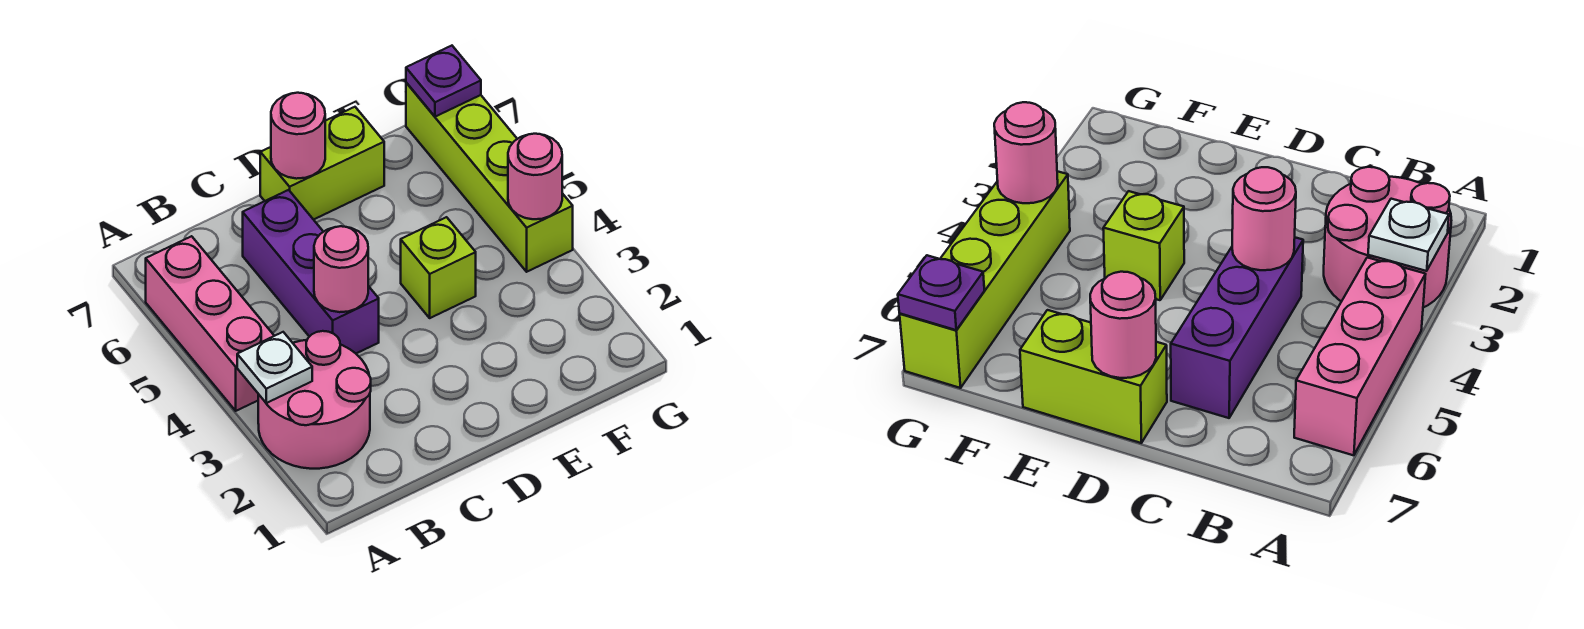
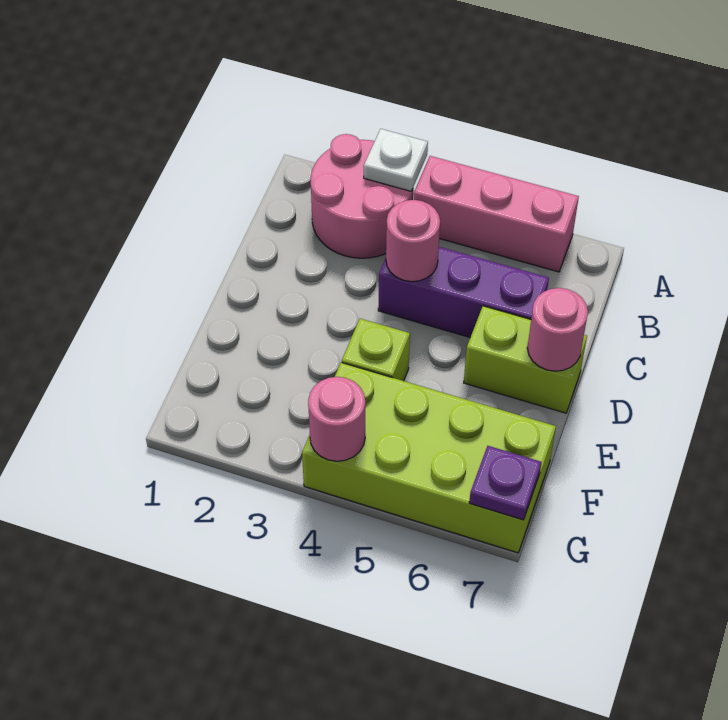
lime brick D7:E7 level 1 -> lime brick D6:D7 level 1
lime brick G4:G7 level 1 -> lime brick F4:G7 level 1

